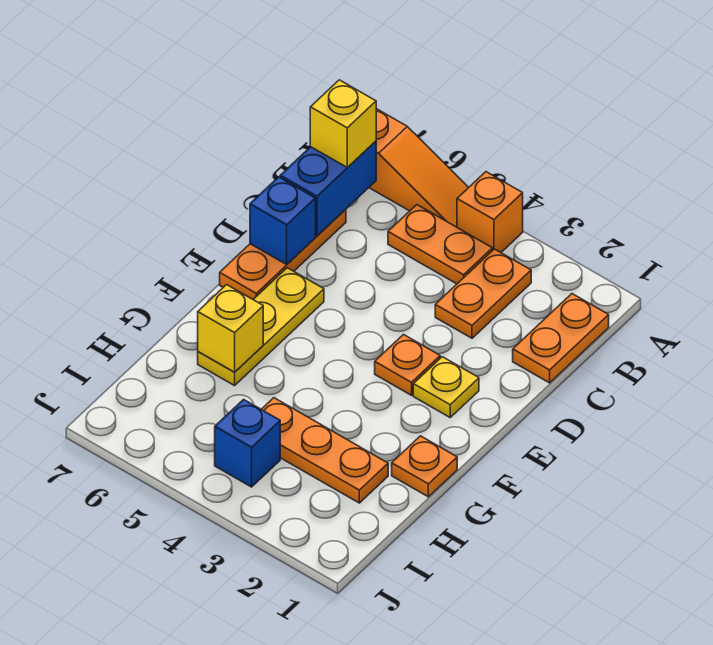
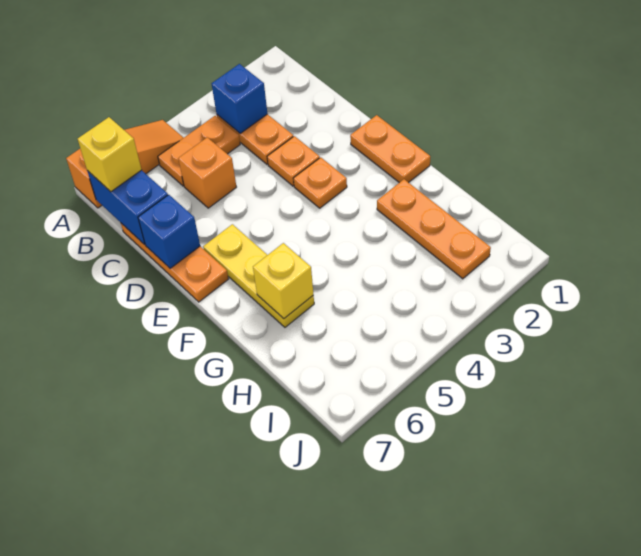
orange brick A4 level 1 -> orange brick C5 level 1
orange plate B1:C1 level 1 -> orange plate E1:F1 level 1
yellow plate E2 level 1 -> none
orange plate G1 level 1 -> orange plate D3 level 1
orange plate H2:H4 level 1 -> orange plate G2:I2 level 1
blue brick I4 level 1 -> blue brick B3 level 2

